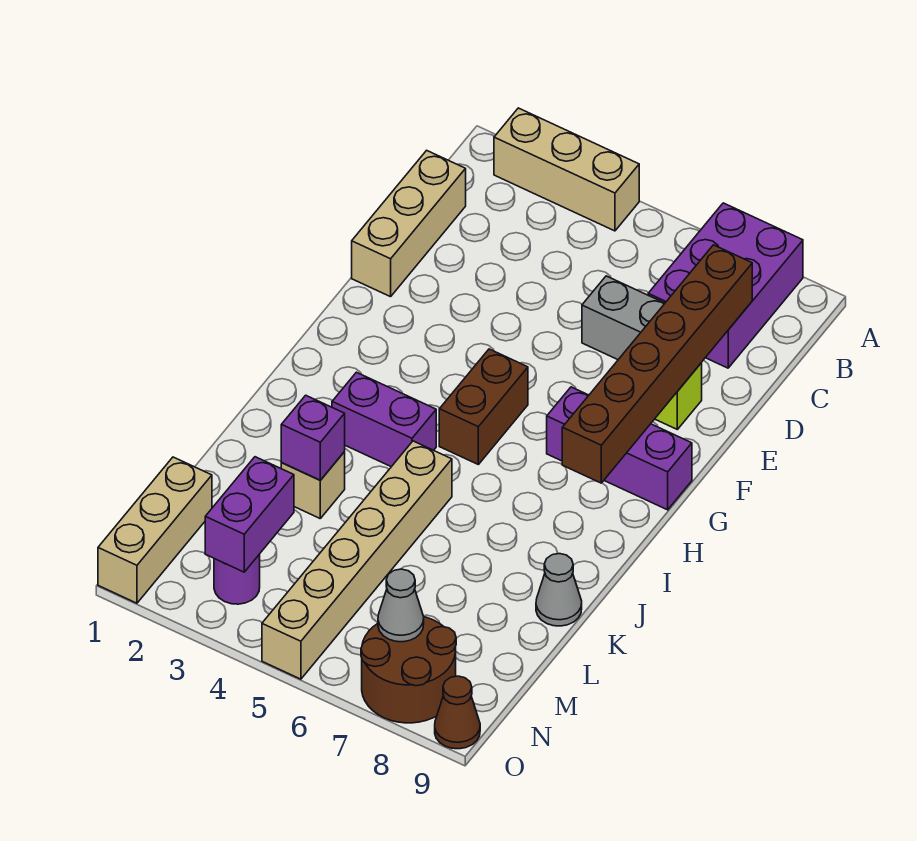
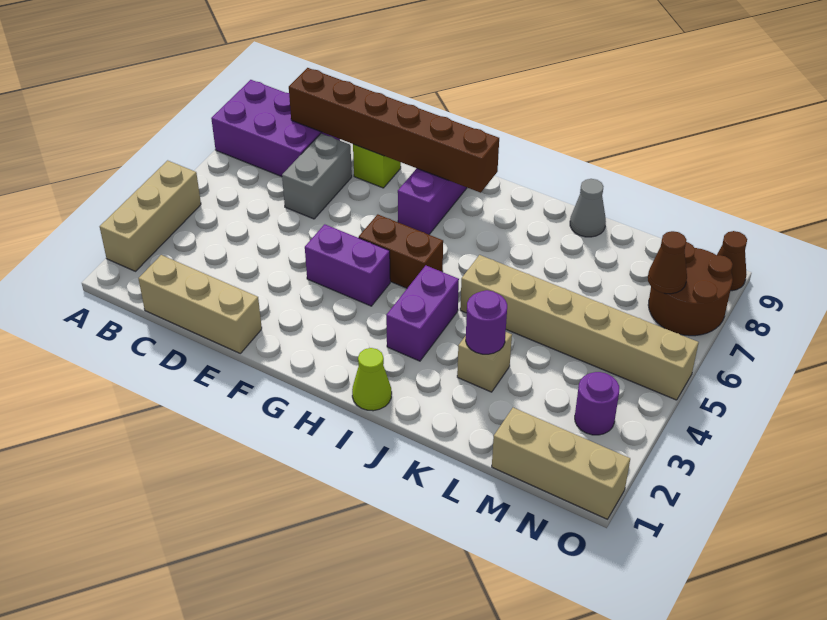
none -> lime cone I1 level 1
purple brick K3 level 2 -> purple round brick K3 level 2
purple brick M3:N3 level 2 -> purple brick F4:G4 level 1
grey cone N7 level 2 -> brown cone N7 level 2

